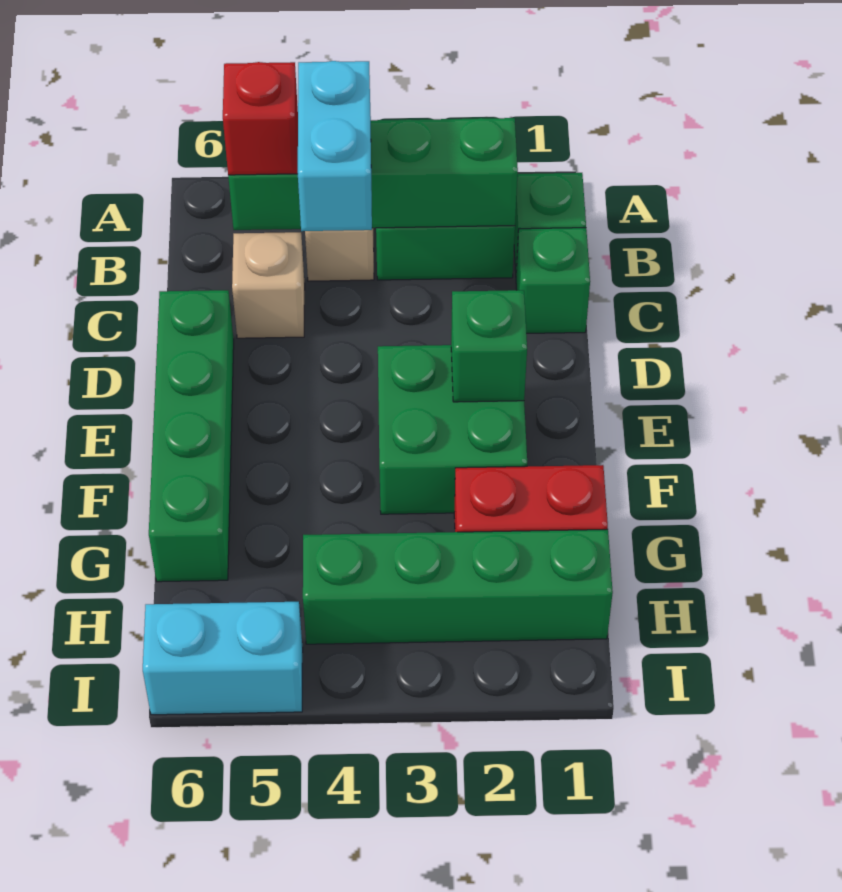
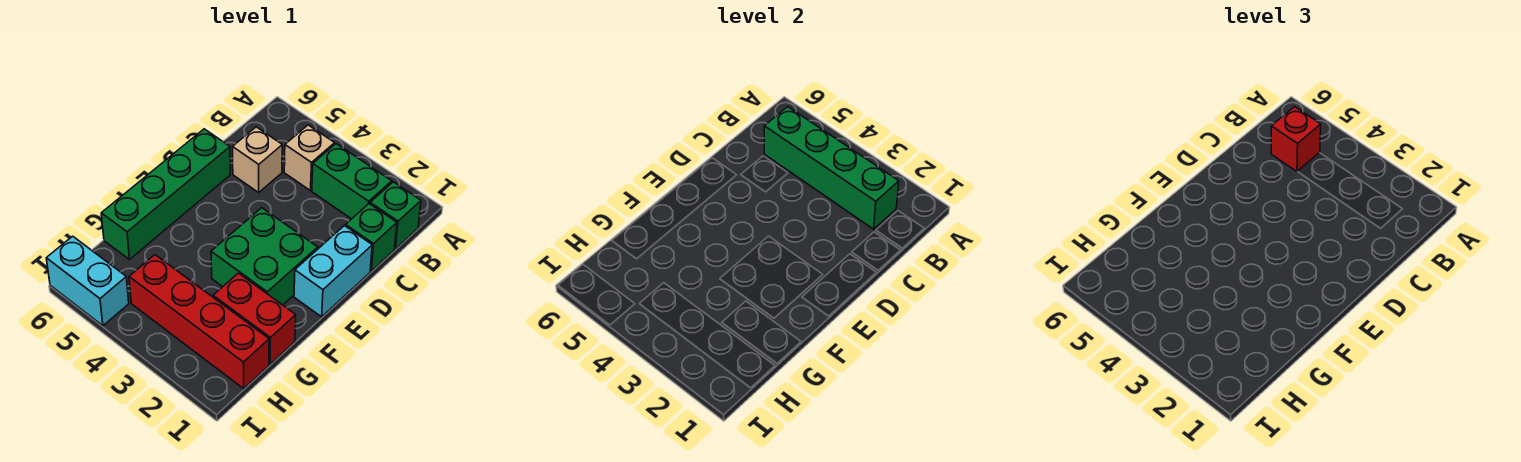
cyan brick B4:C4 level 3 -> cyan brick D1:E1 level 1
green brick E2 level 2 -> none
green brick H1:H4 level 1 -> red brick H1:H4 level 1

